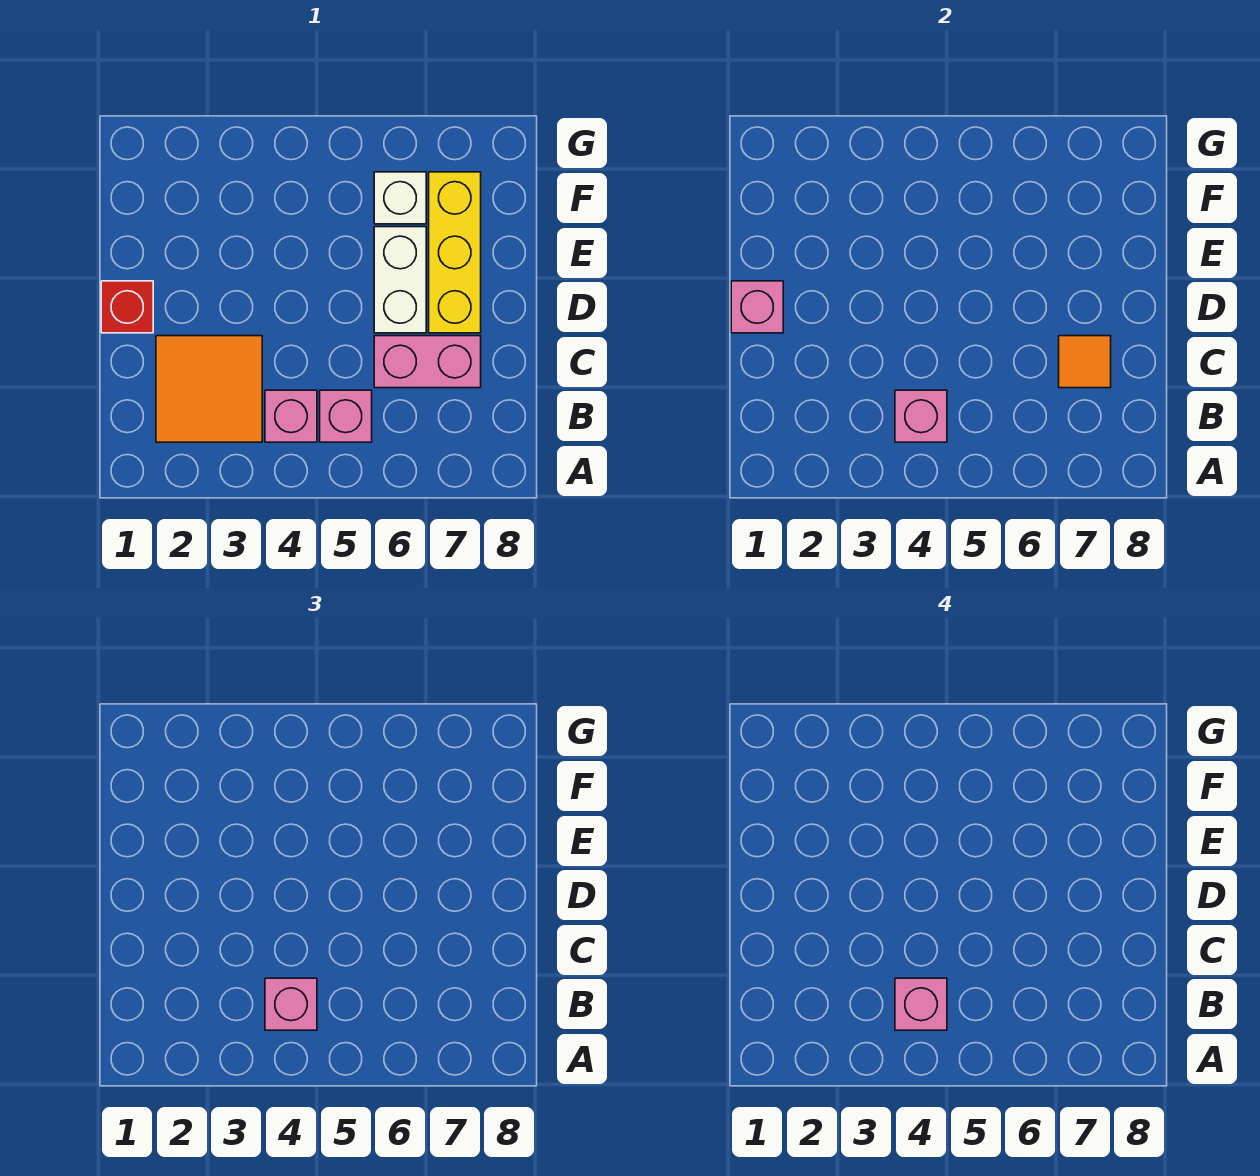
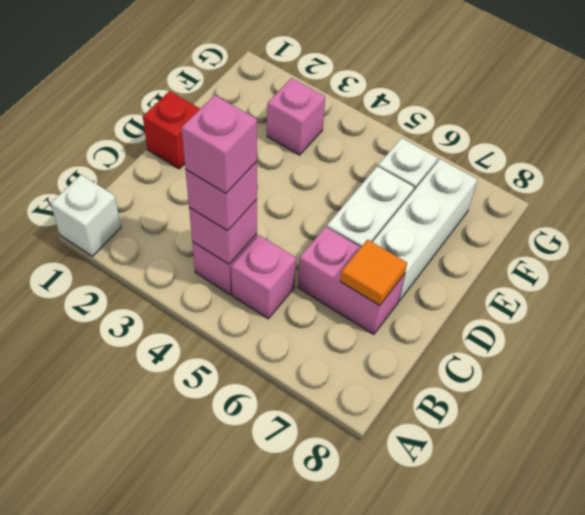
none -> white brick A1 level 1
orange tile B2:C3 level 1 -> none
pink brick D1 level 2 -> pink brick F3 level 1
yellow brick D7:F7 level 1 -> white brick D7:F7 level 1

